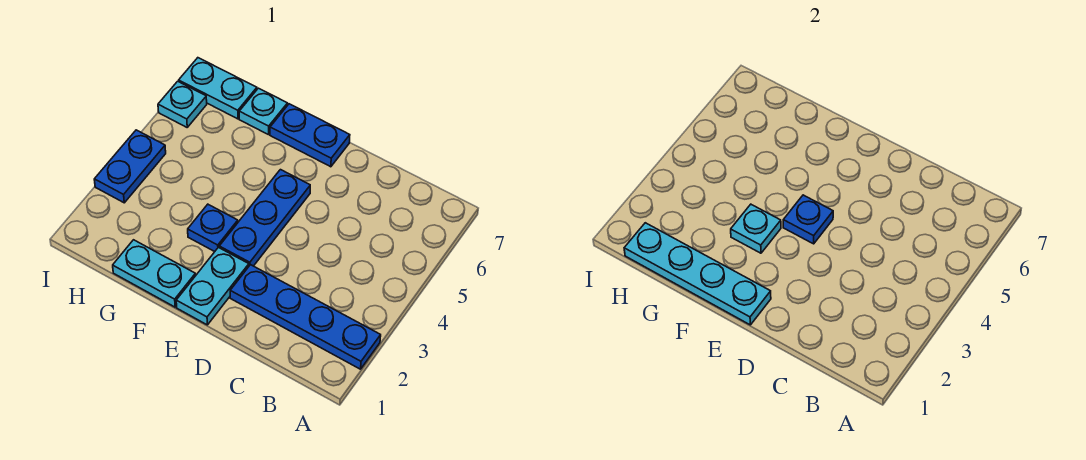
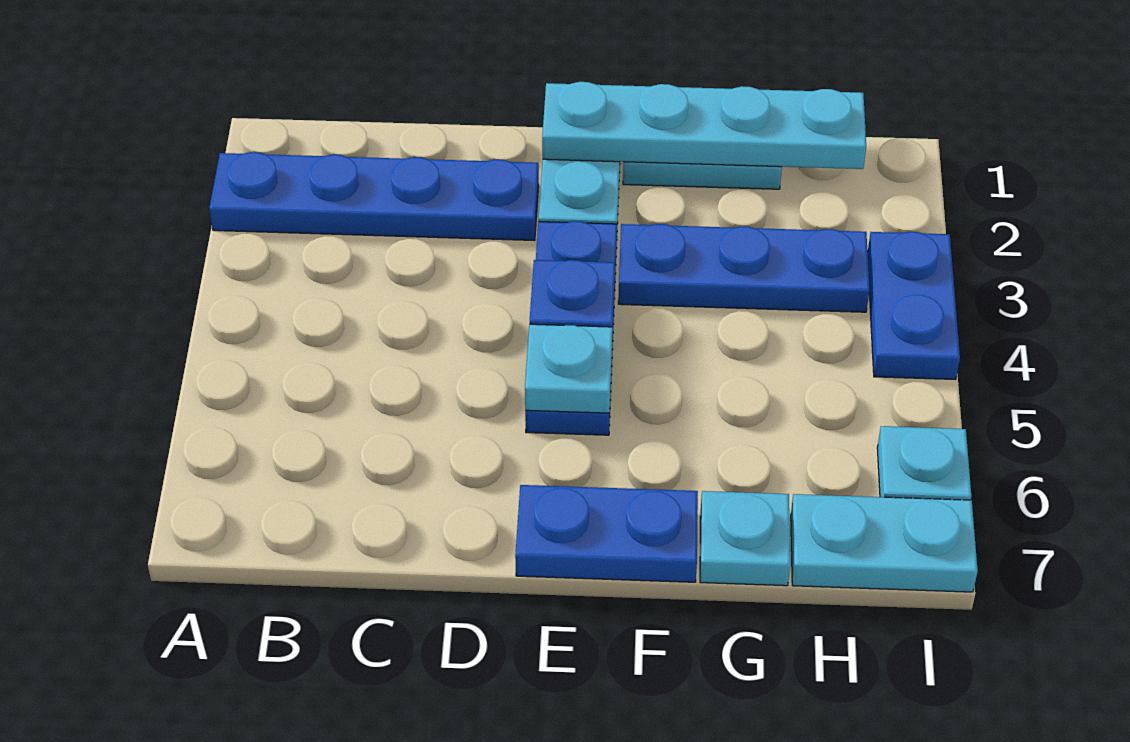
blue plate F3 level 1 -> blue plate F3:H3 level 1
cyan plate F3 level 2 -> cyan plate E5 level 2

